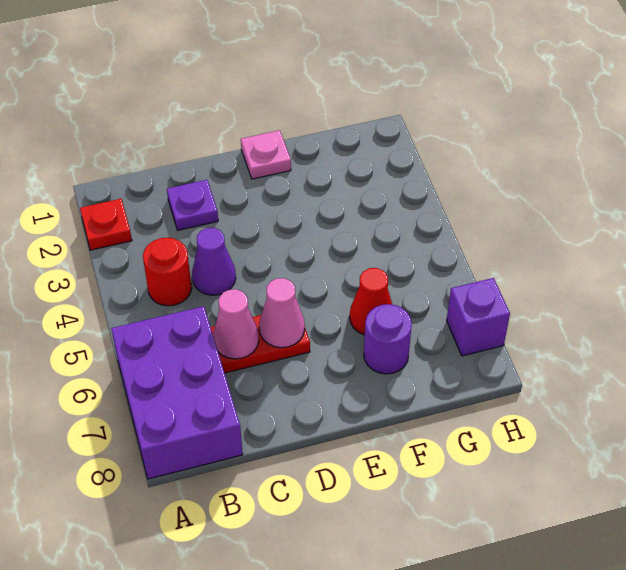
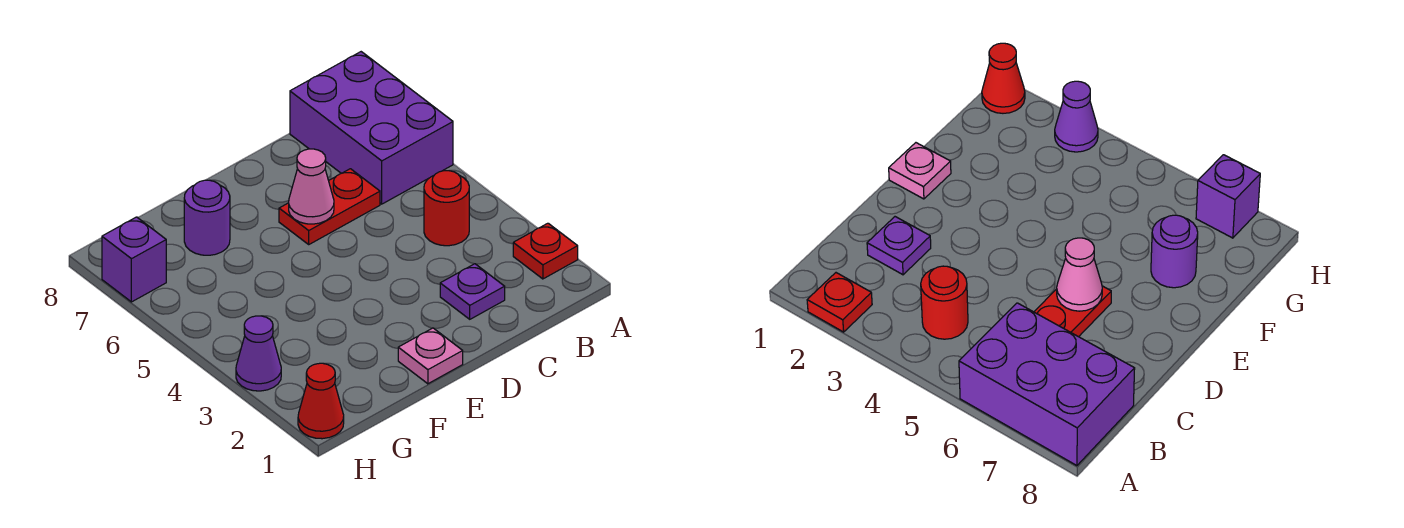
purple cone C4 level 1 -> purple cone H3 level 1
pink cone C6 level 2 -> none
red cone F6 level 1 -> red cone H1 level 1

